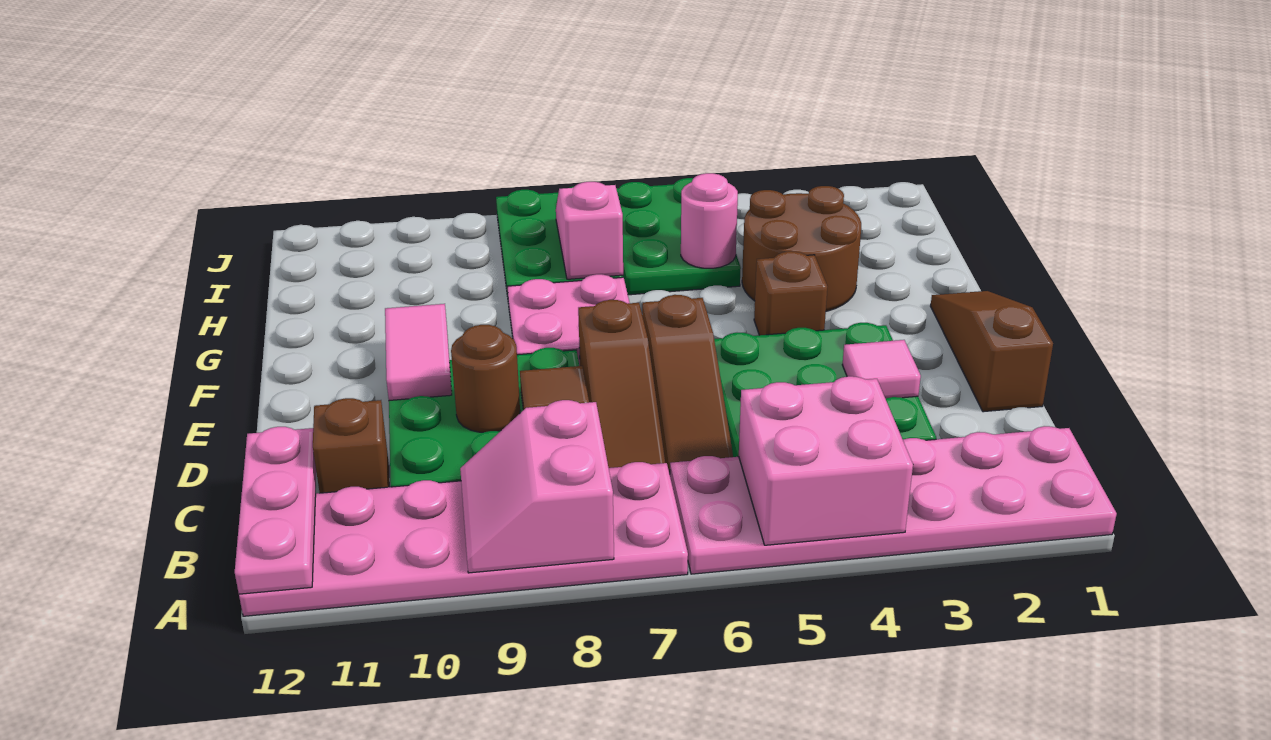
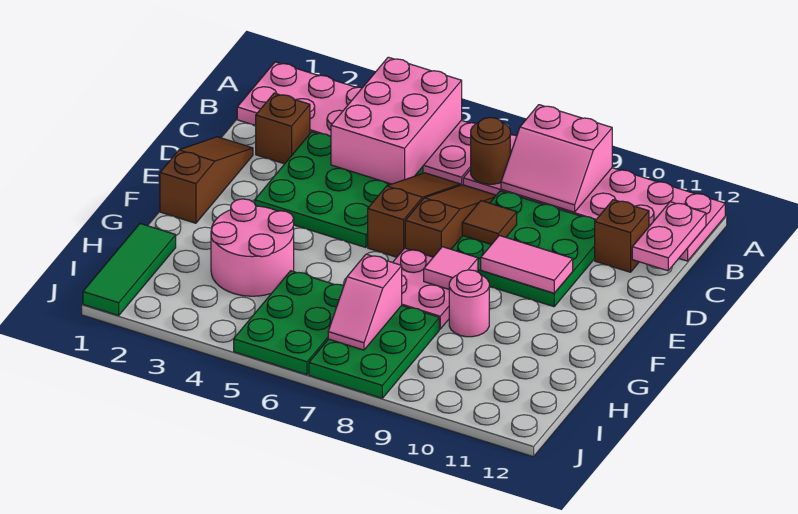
pink brick A4:B5 level 2 -> pink brick A4:C5 level 2
pink slope A8:B9 level 2 top 8 -> pink slope A8:B9 level 2 top A
pink plate A12:C12 level 2 -> pink plate B12:C12 level 2
brown slope D1:F1 level 1 top D -> brown slope D1:F1 level 1 top F
pink tile D3 level 2 -> pink tile F8 level 2
brown round brick D9 level 2 -> brown round brick B7 level 2
pink tile E10:F10 level 2 -> pink tile E9:E10 level 2
brown brick F4 level 1 -> brown brick C2 level 1
brown round brick G3:H4 level 1 -> pink round brick G3:H4 level 1
none -> green tile H1:J1 level 1
pink round brick H5 level 2 -> pink round brick G9 level 1

